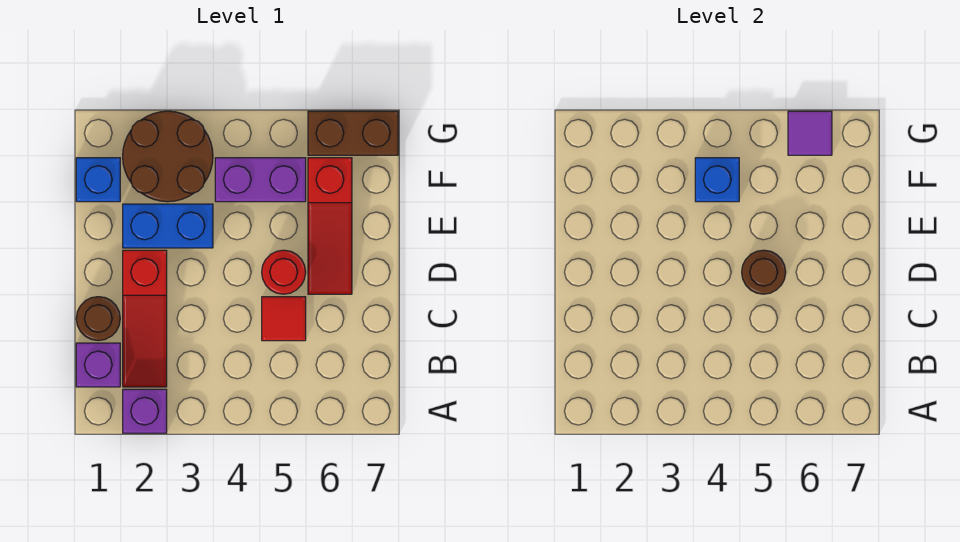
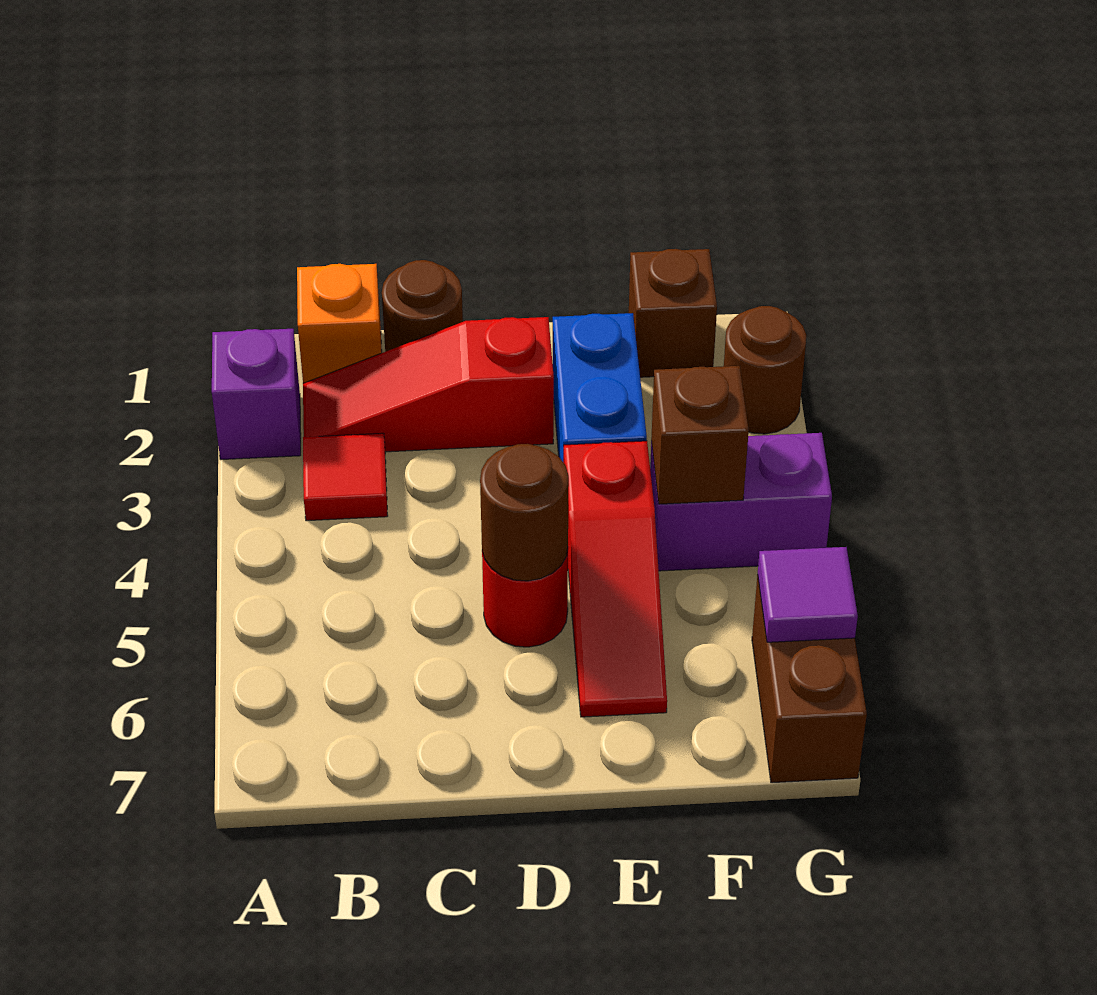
purple brick B1 level 1 -> orange brick B1 level 1
red tile C5 level 1 -> red tile B3 level 1
red slope D6:F6 level 1 top F -> red slope E4:E6 level 1 top 4
blue brick F1 level 1 -> brown brick F1 level 1
brown round brick F2:G3 level 1 -> brown round brick G2 level 1
purple brick F4:F5 level 1 -> purple brick F4:G4 level 1
blue brick F4 level 2 -> brown brick F4 level 2

